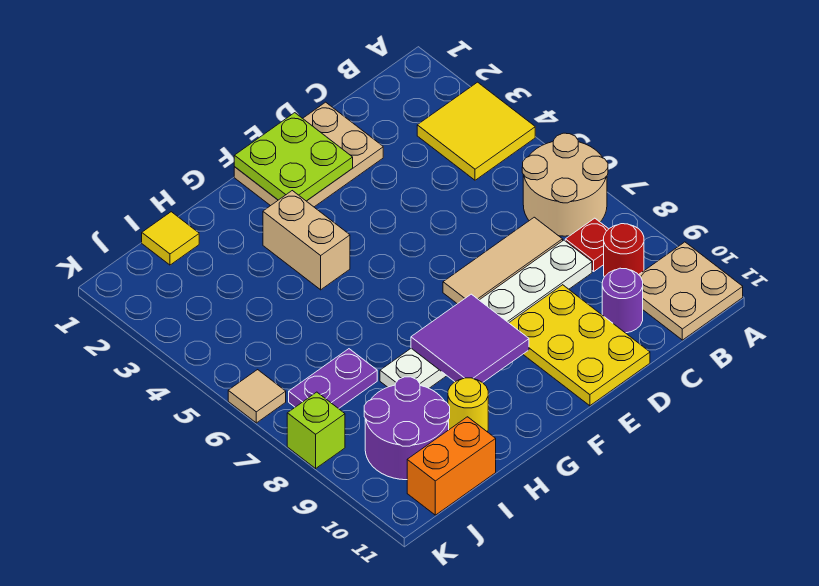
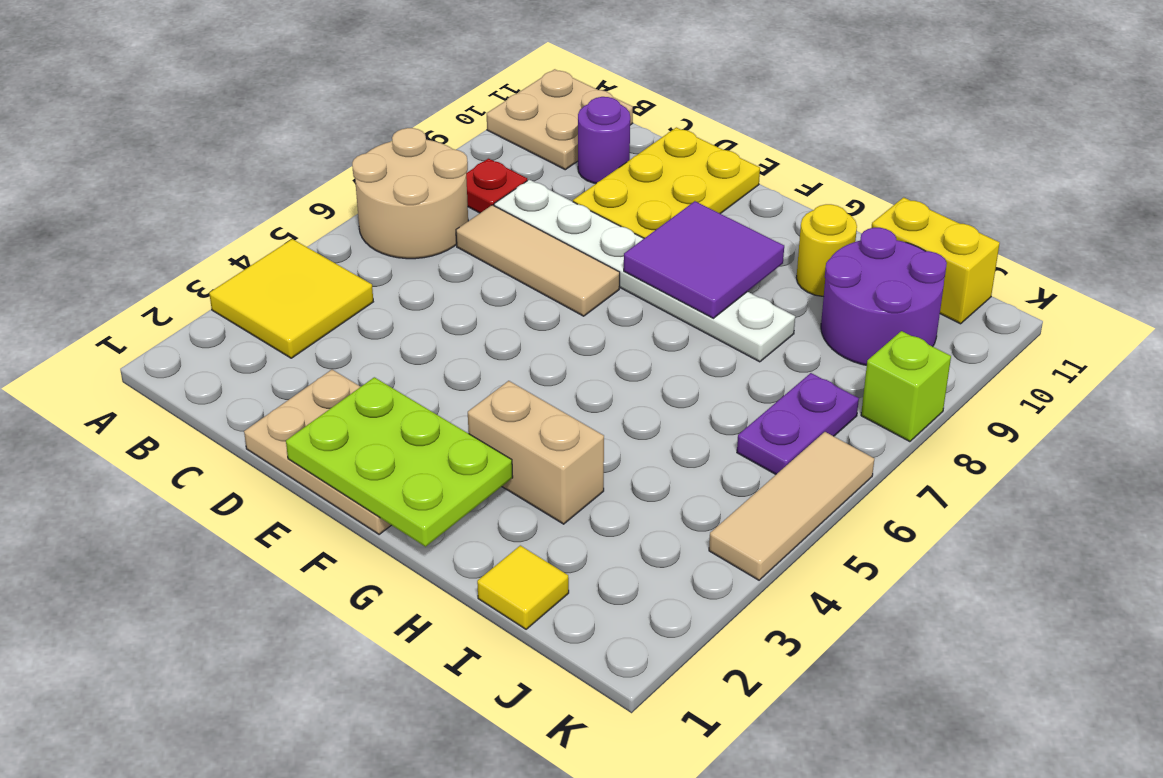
red round brick B9 level 1 -> none
lime plate E1:F2 level 2 -> lime plate E1:G2 level 2
tan brick G3:G4 level 1 -> tan brick G3:H3 level 1
purple plate I7:J7 level 1 -> purple plate J6:J7 level 1
orange brick I11:J11 level 1 -> yellow brick I11:J11 level 1
tan tile K6 level 1 -> tan tile K4:K6 level 1

